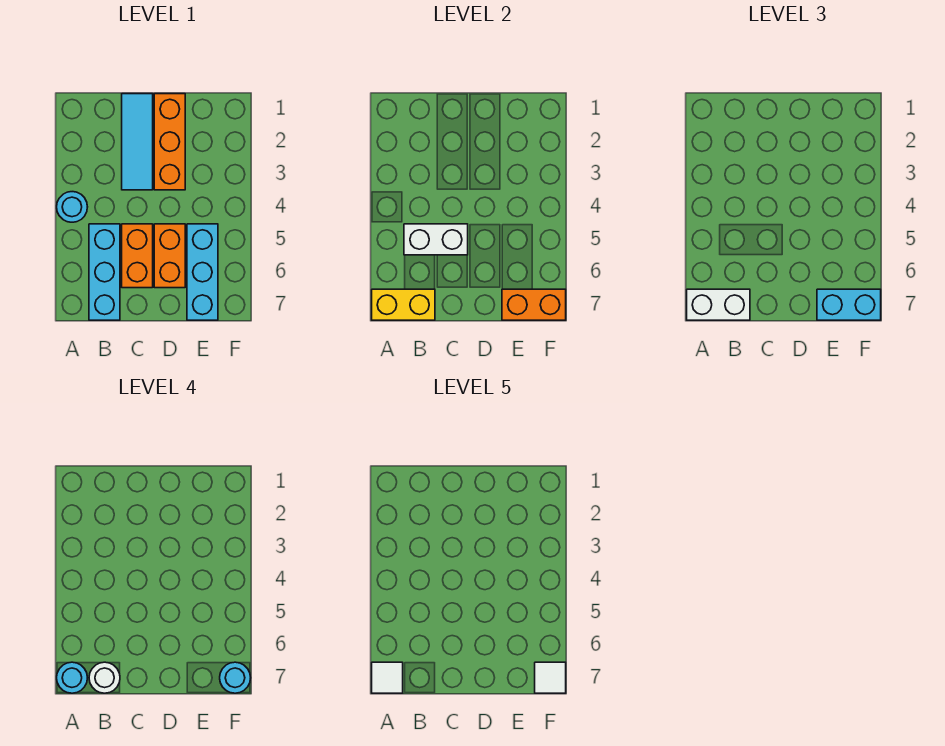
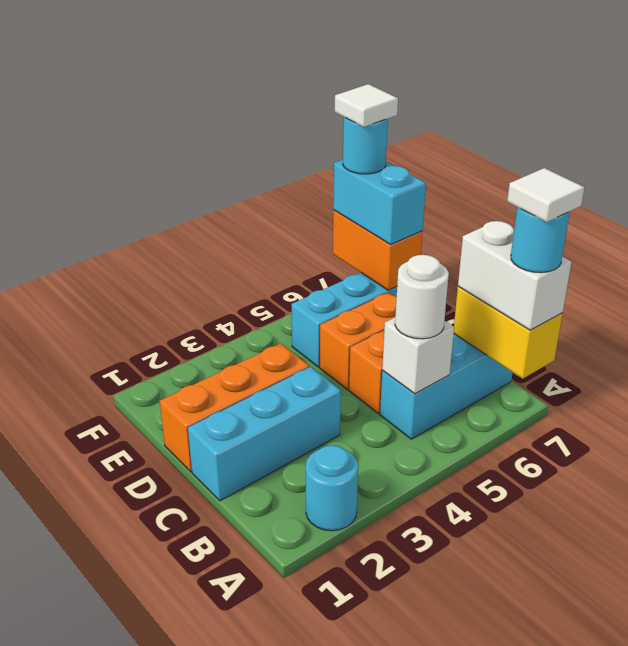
cyan round brick A4 level 1 -> cyan round brick A2 level 1
white brick B5:C5 level 2 -> white brick B5 level 2
white round brick B7 level 4 -> white round brick B5 level 3
cyan tile C1:C3 level 1 -> cyan brick C1:C3 level 1

